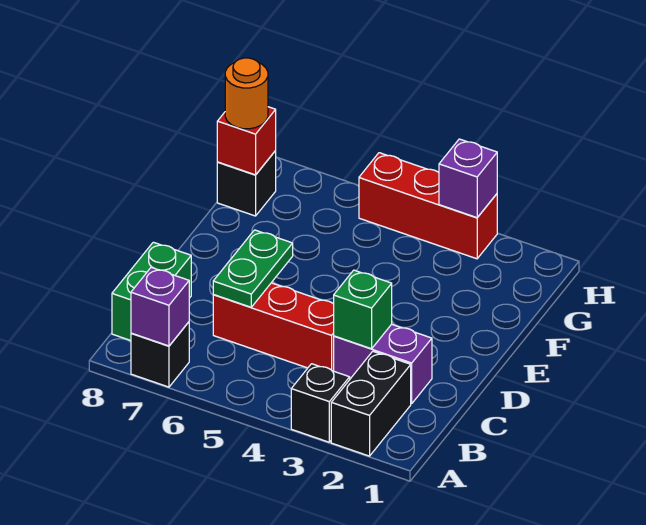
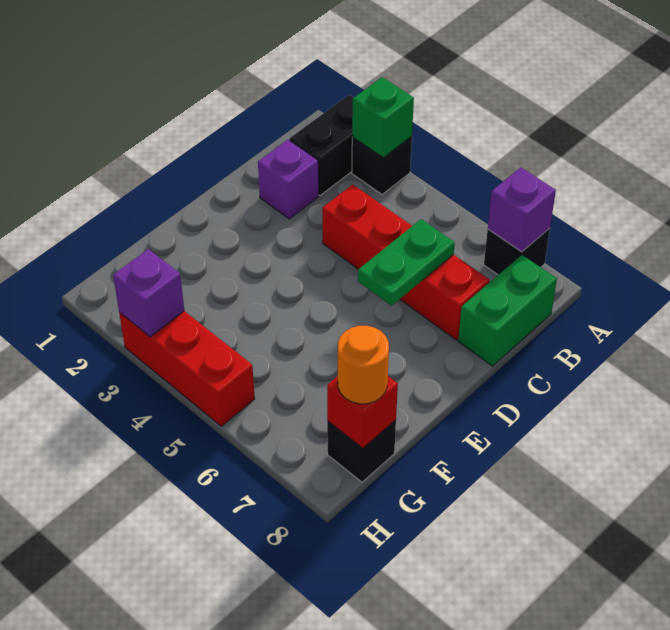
purple brick C2:C3 level 1 -> purple brick C2 level 1
green brick C3 level 2 -> green brick A3 level 2
red brick C4:C6 level 1 -> red brick C4:C7 level 1

